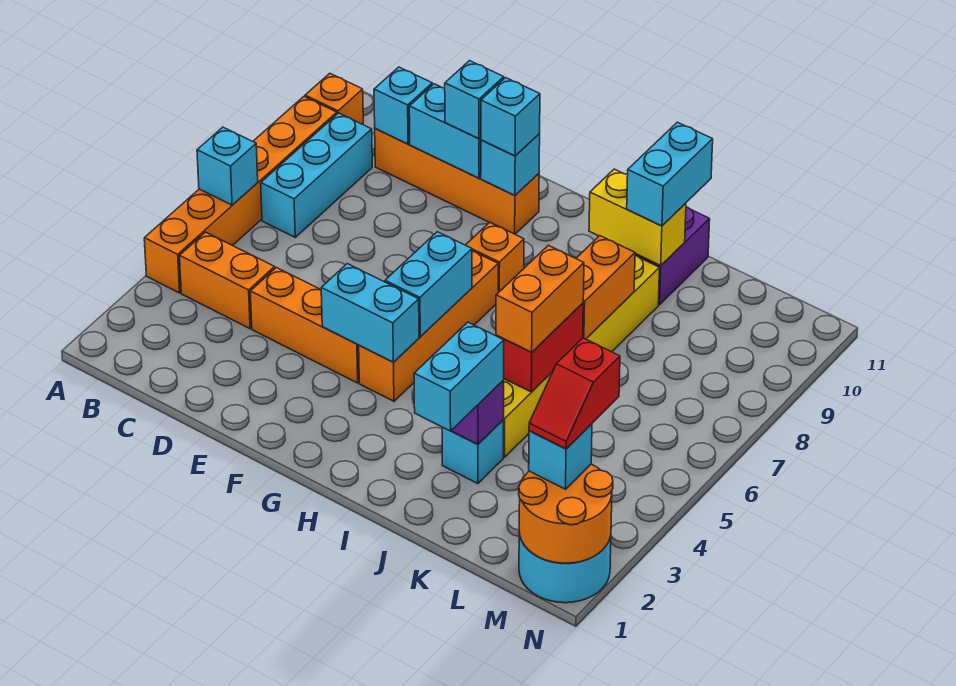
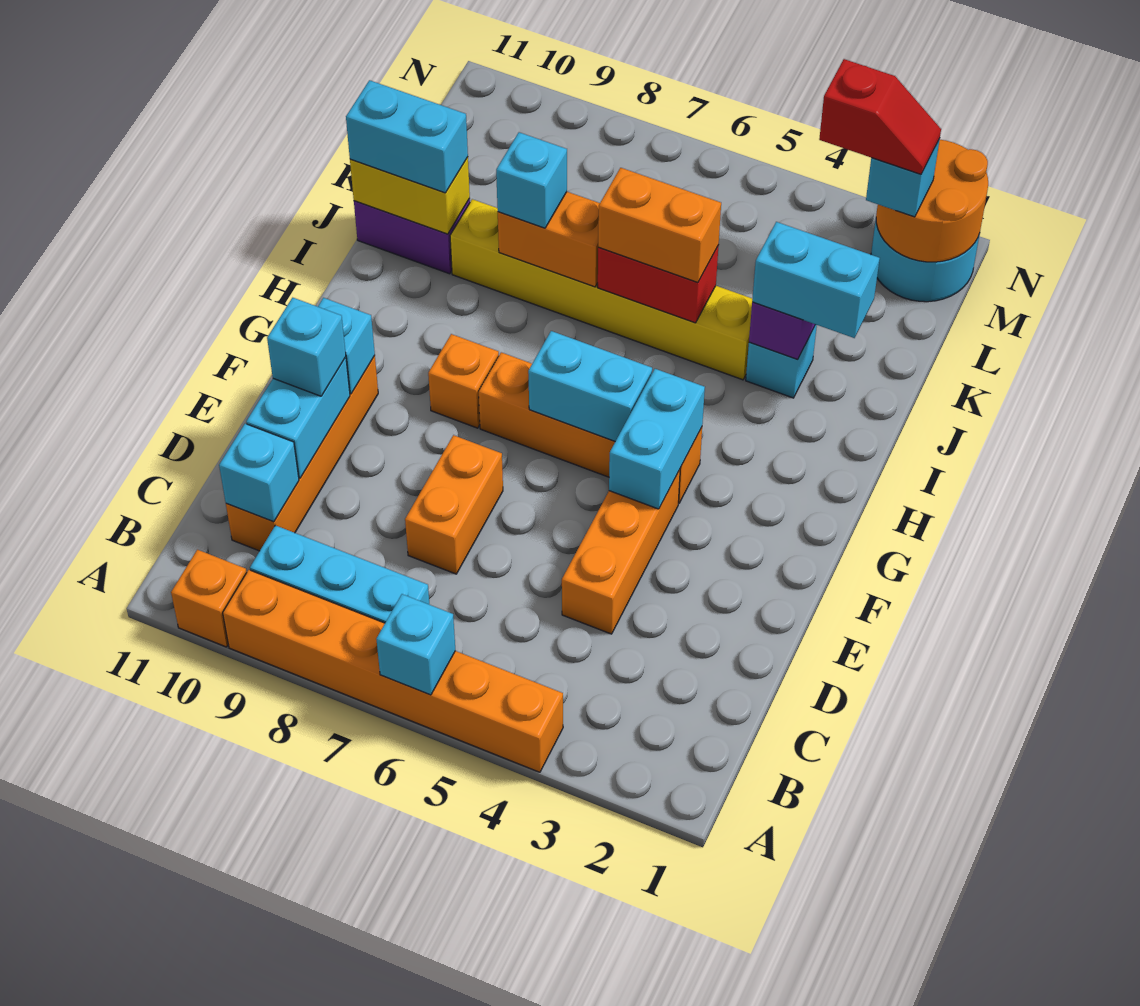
orange brick B4:C4 level 1 -> orange brick D7:E7 level 1
cyan brick F10 level 3 -> cyan brick J8 level 3
yellow brick I10:J10 level 2 -> yellow brick J10:J11 level 2

